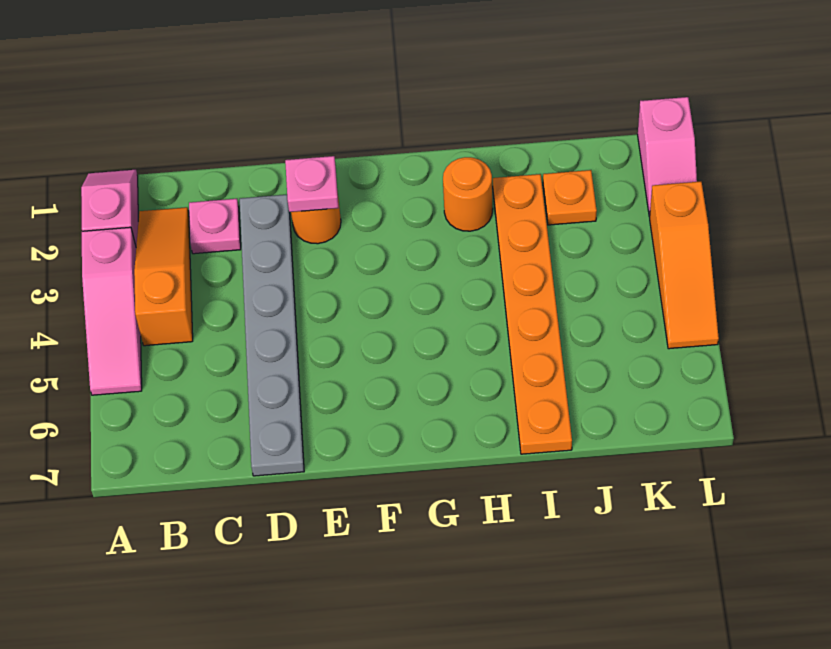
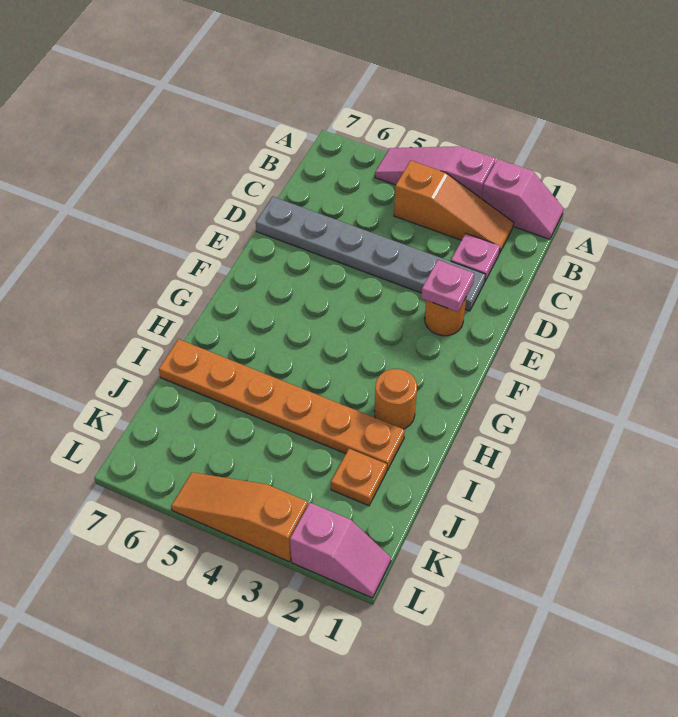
pink slope L1:L2 level 1 top 1 -> pink slope L1:L2 level 1 top 2

